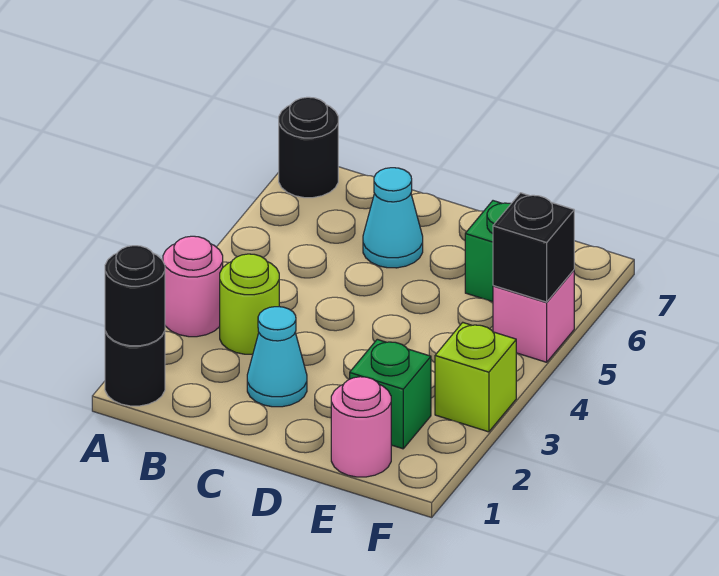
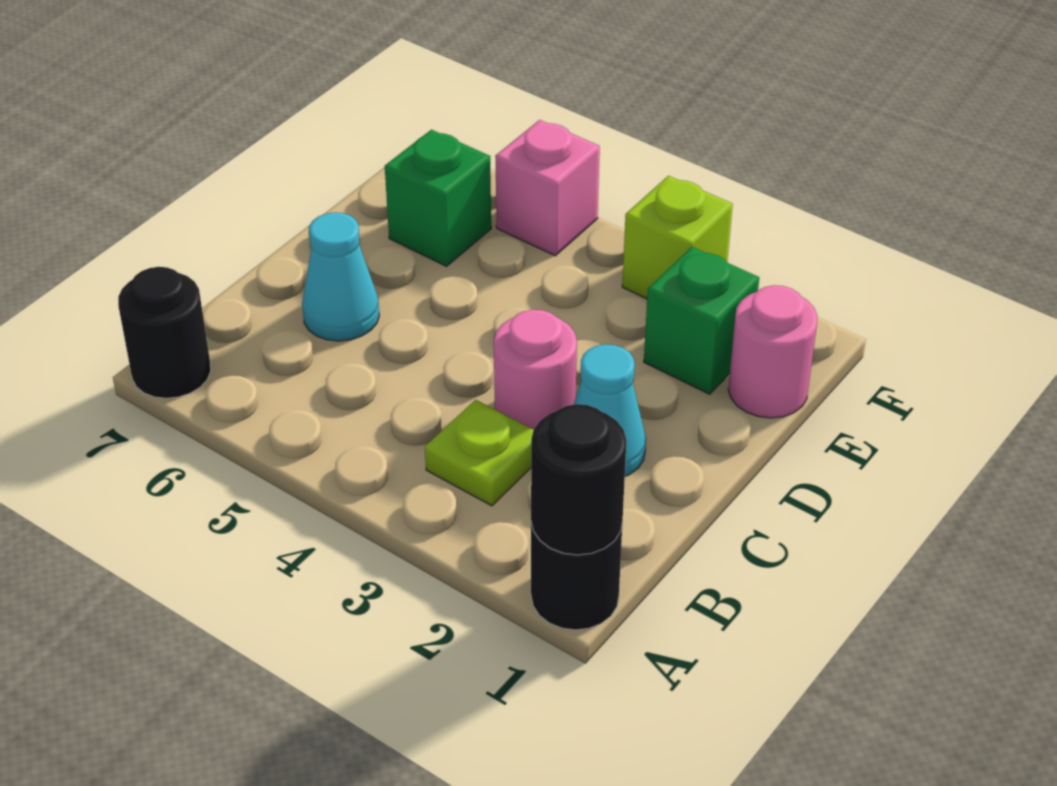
pink round brick A3 level 1 -> pink round brick C3 level 1
lime round brick B3 level 1 -> lime plate B3 level 1
black brick F5 level 2 -> none

